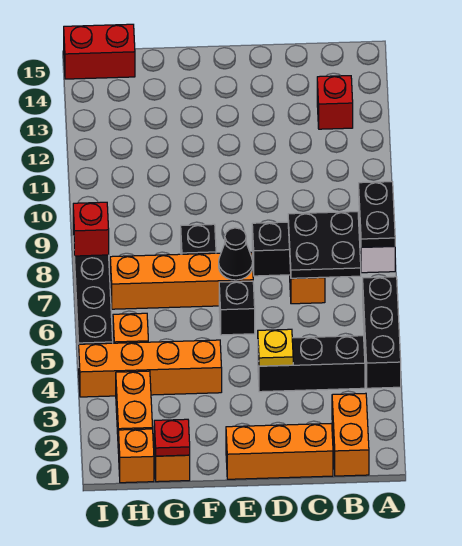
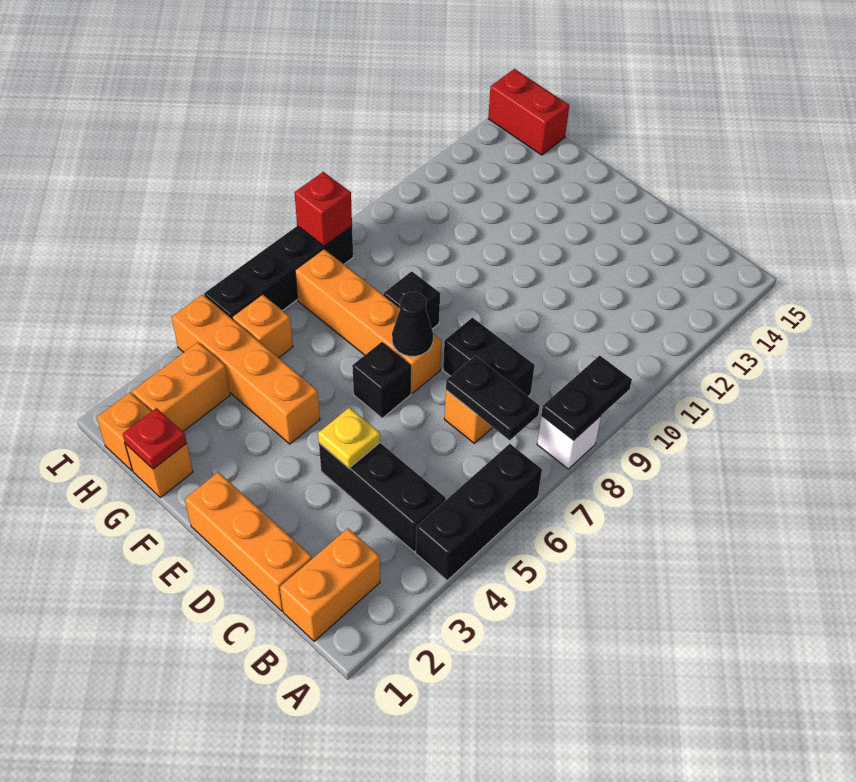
black plate B7:C8 level 2 -> black plate B7:C7 level 2
red brick B13 level 1 -> none

